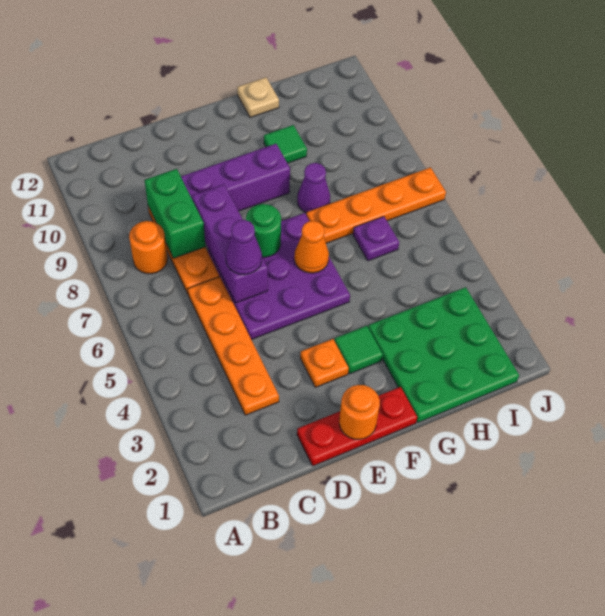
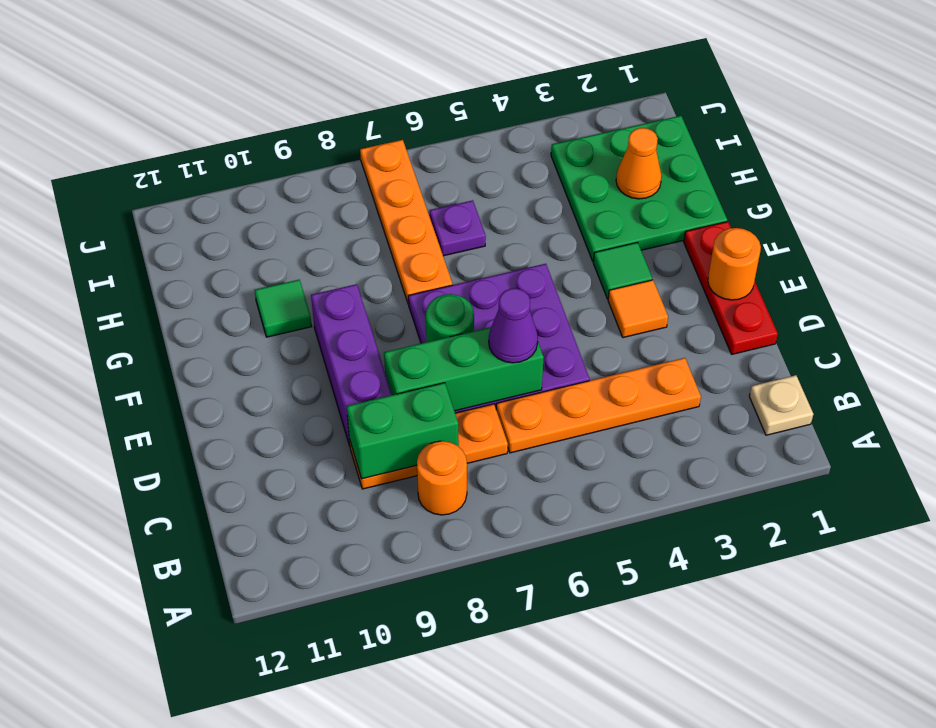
purple brick D6:D8 level 2 -> green brick D6:D8 level 2
orange plate E3 level 1 -> orange tile E3 level 1
orange cone F6 level 2 -> orange cone H2 level 2
purple cone G8 level 1 -> none
tan plate G12 level 1 -> tan plate B1 level 1

